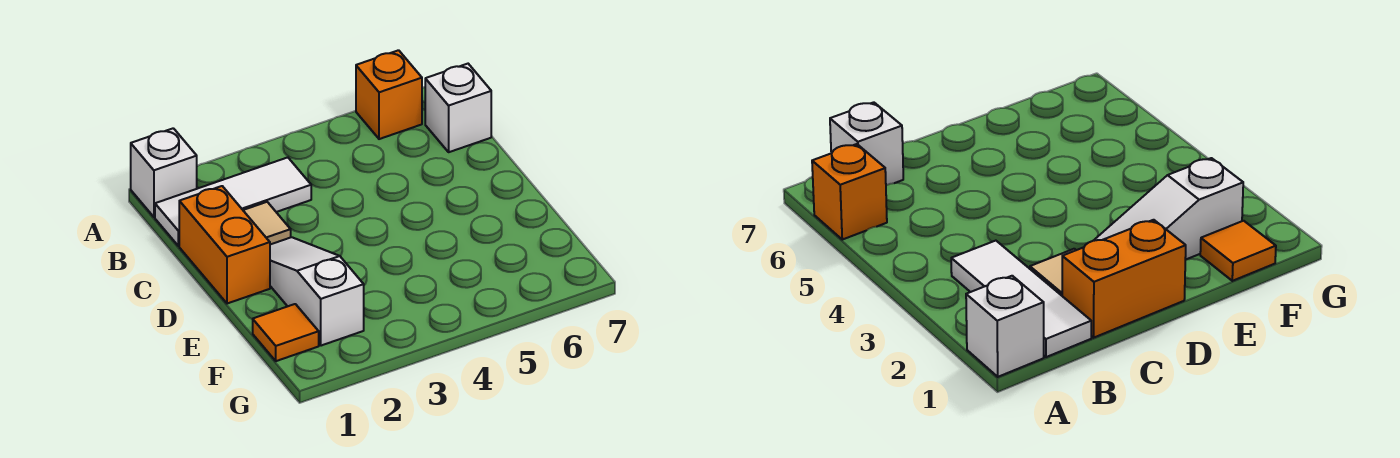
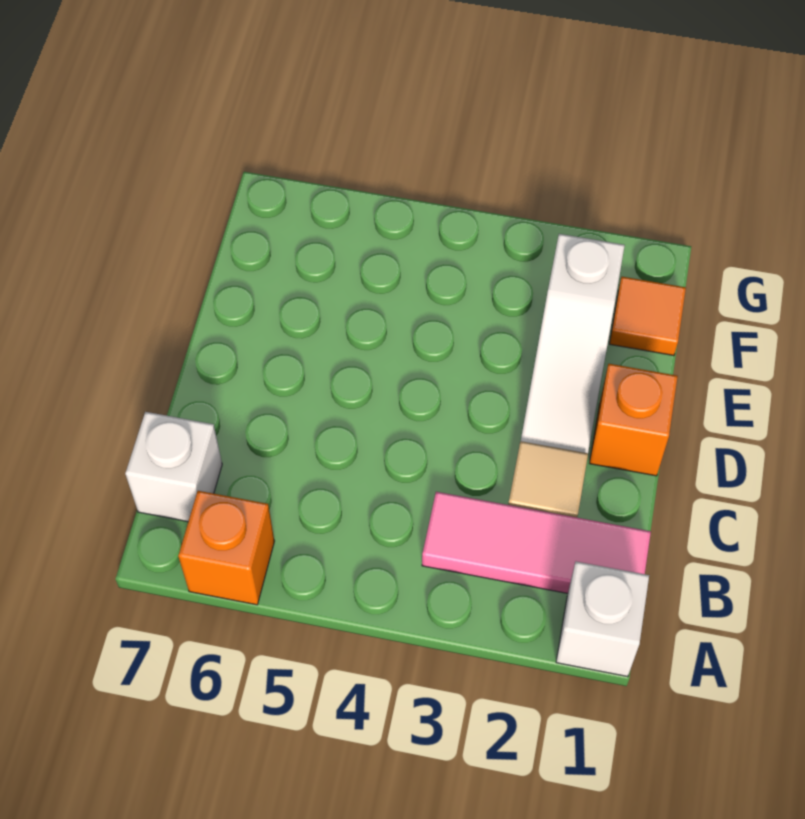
white tile B1:B3 level 1 -> pink tile B1:B3 level 1
orange brick C1:D1 level 1 -> orange brick D1 level 1

